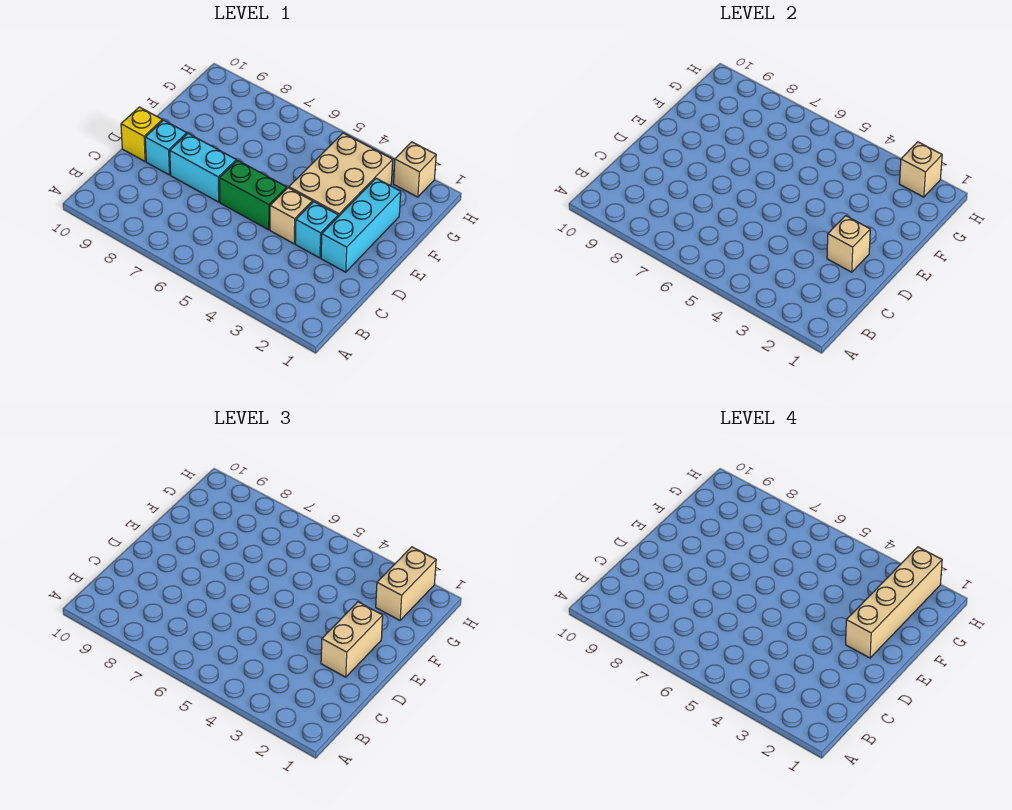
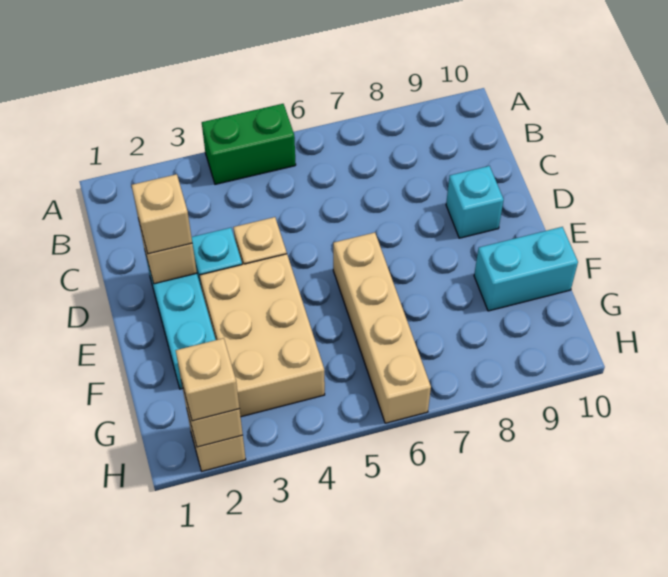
tan brick D2:E2 level 3 -> tan brick D2 level 3
green brick D5:D6 level 1 -> green brick A4:A5 level 1
cyan brick D7:D8 level 1 -> cyan brick F9:F10 level 1
yellow brick D10 level 1 -> none
tan brick E2:H2 level 4 -> tan brick E6:H6 level 1
tan brick G2:H2 level 3 -> tan brick H2 level 3

